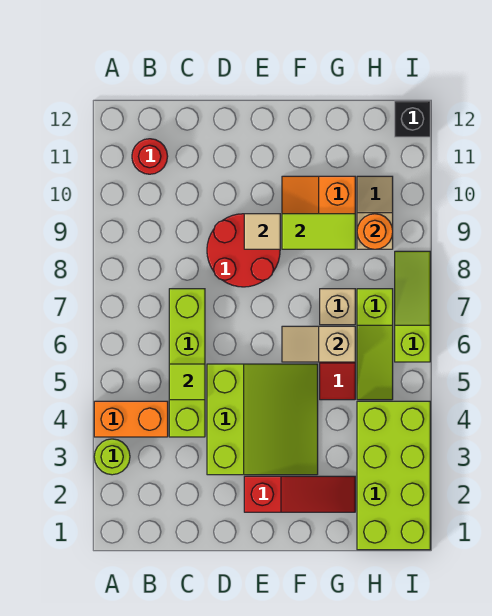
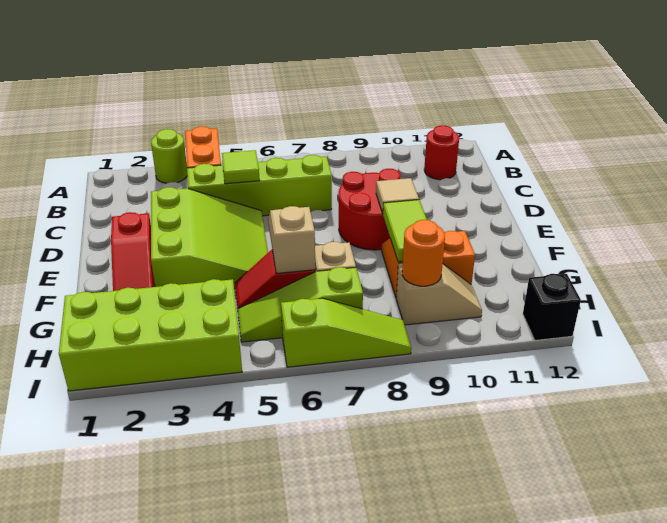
lime slope D3:F5 level 1 top D -> lime slope D3:F5 level 1 top 3

